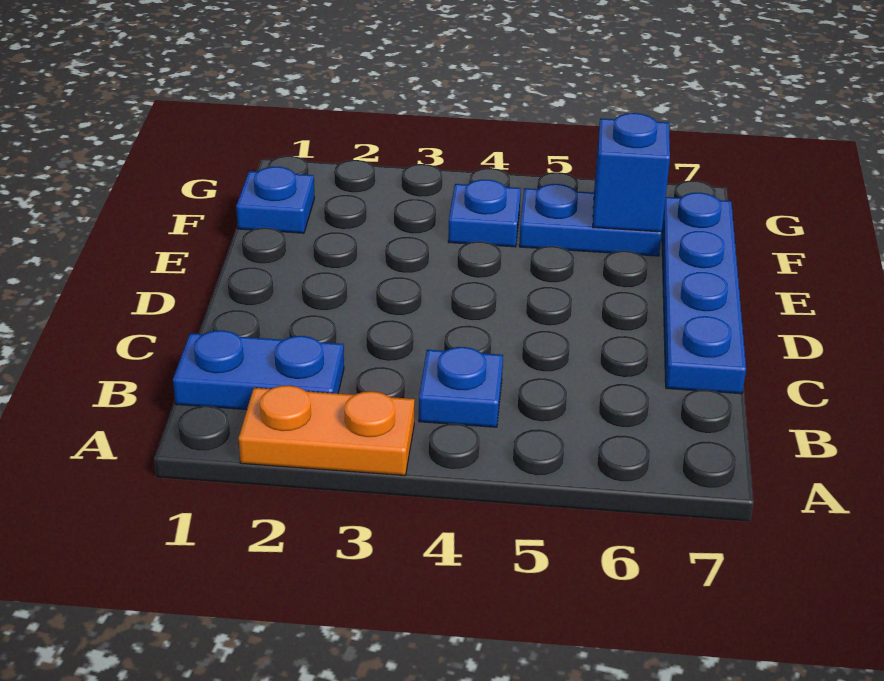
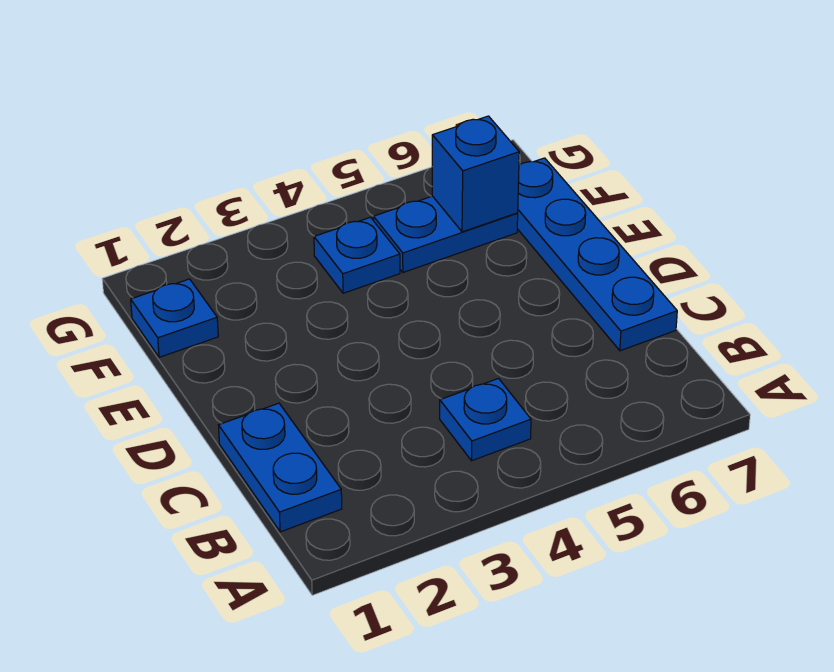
orange plate A2:A3 level 1 -> none
blue plate B1:B2 level 1 -> blue plate B1:C1 level 1

